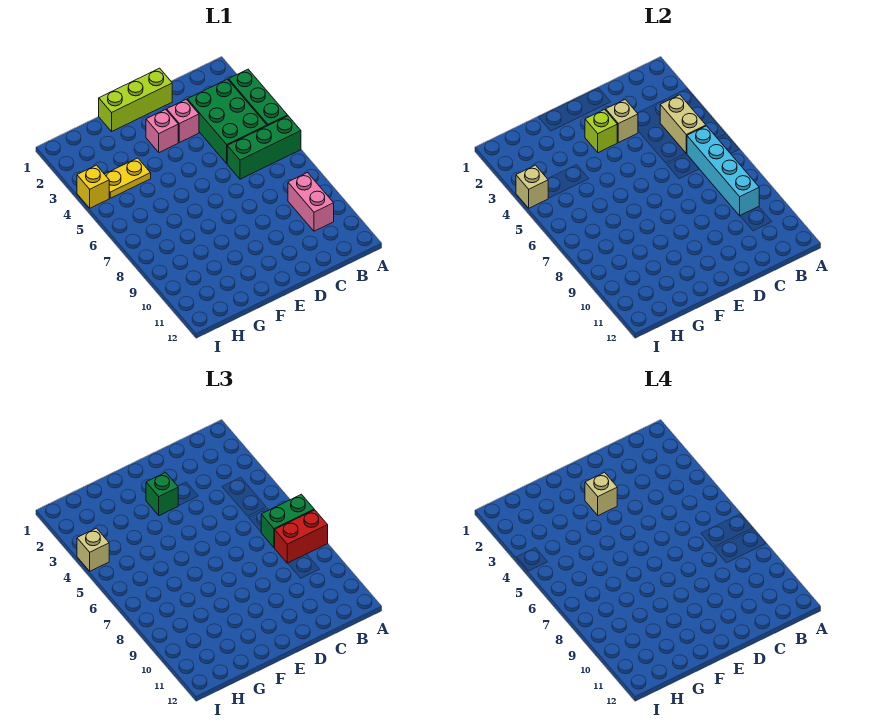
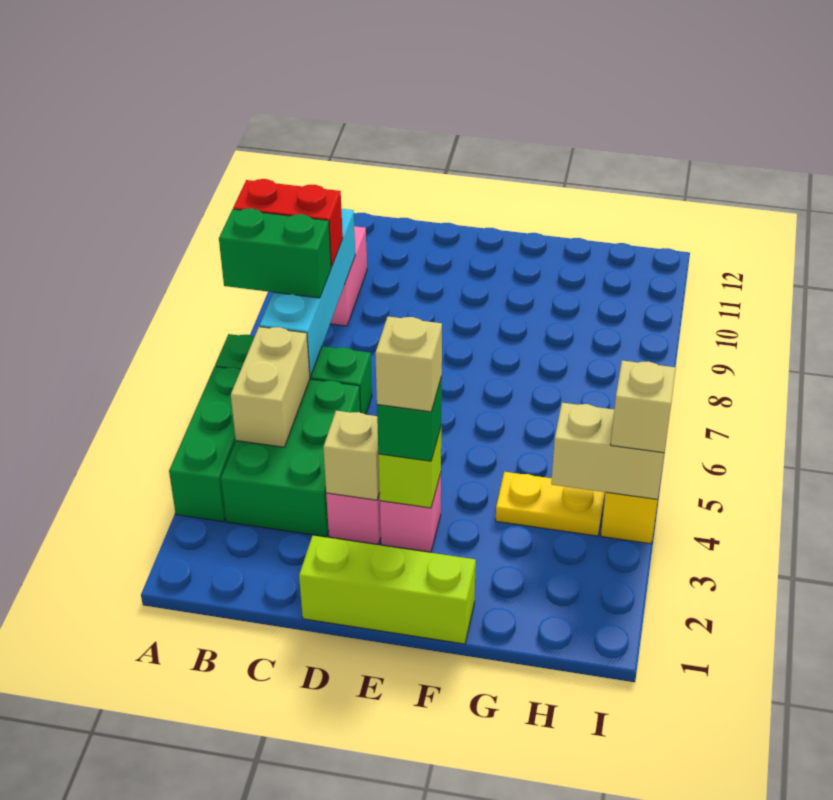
tan brick I4 level 2 -> tan brick H4:I4 level 2

